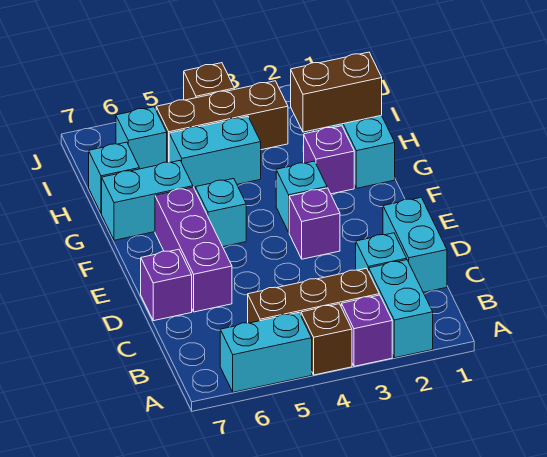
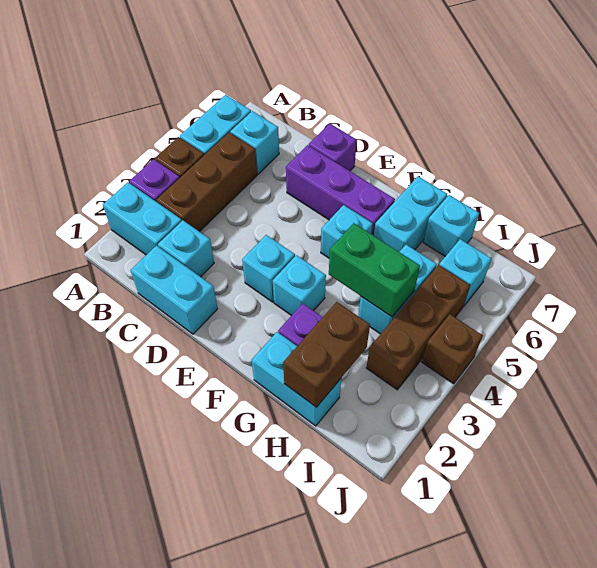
none -> cyan brick B6 level 1
purple brick E3 level 1 -> cyan brick E3 level 1
none -> green brick G4:H4 level 2

